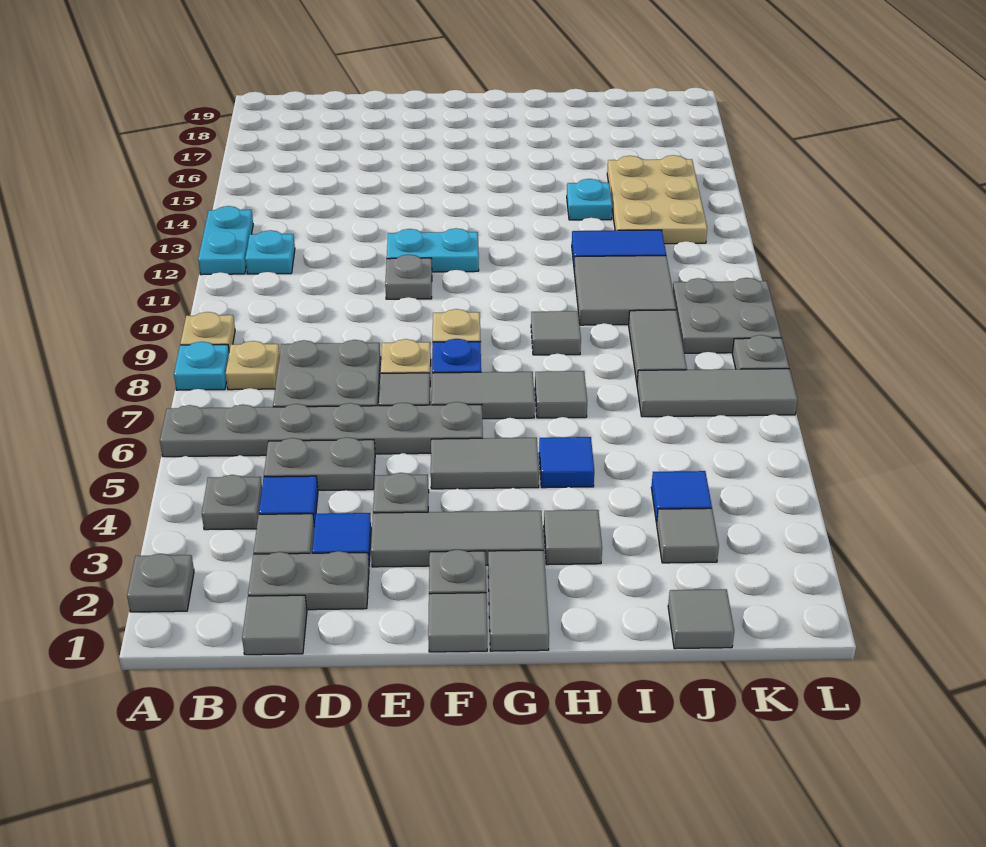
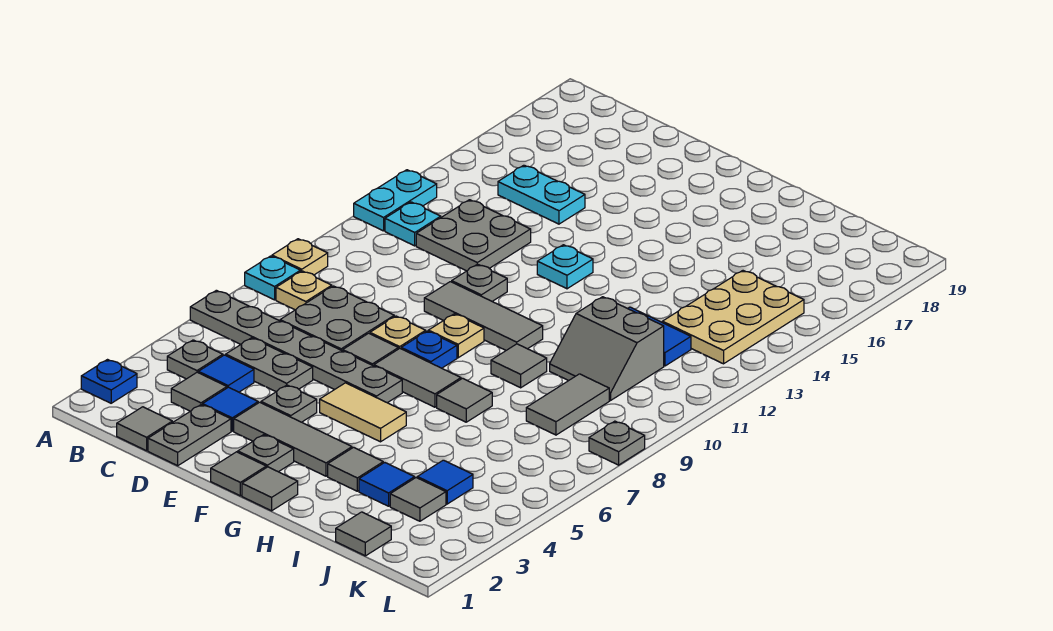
grey plate A2 level 1 -> blue plate A2 level 1
grey plate C2:D2 level 1 -> grey plate D1:D2 level 1
cyan plate E12:F12 level 1 -> cyan plate C15:D15 level 1
grey tile F5:G5 level 1 -> tan tile F5:G5 level 1
grey tile G1:G2 level 1 -> grey tile G1 level 1
blue tile H5 level 1 -> blue tile I3 level 1
grey tile I10:J11 level 1 -> grey slope I10:J11 level 1 top 11
cyan plate I14 level 1 -> cyan plate F13 level 1
grey tile J7:L7 level 1 -> grey tile E10:G10 level 1
grey plate K9:L10 level 1 -> grey plate C12:D13 level 1

